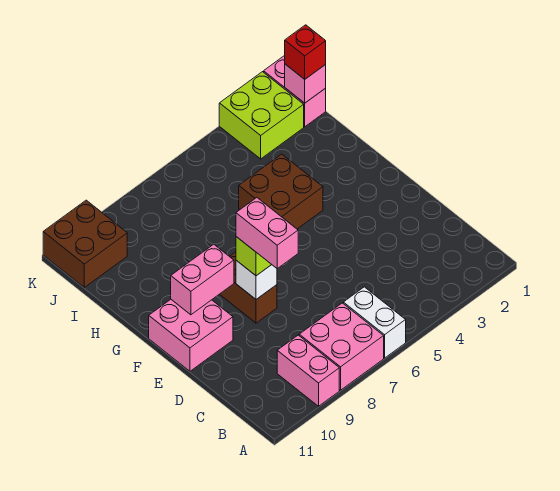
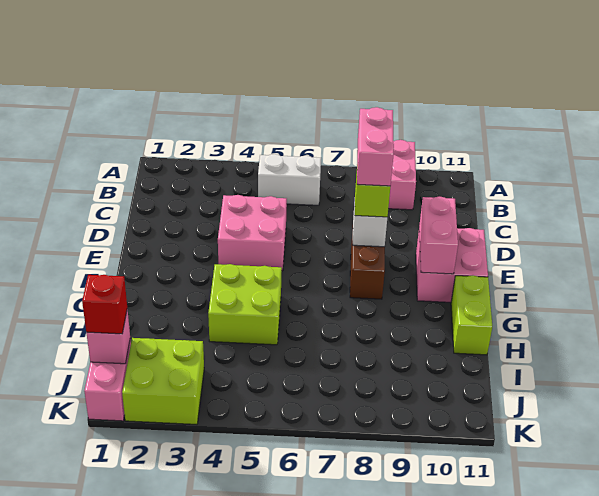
white brick A6:B6 level 1 -> white brick B5:B6 level 1
pink brick A7:B8 level 1 -> pink brick D4:E5 level 1
pink brick F9:F10 level 2 -> pink brick E10:F10 level 2
brown brick G4:H5 level 1 -> lime brick G4:H5 level 1
none -> lime brick G11:H11 level 1
brown brick J10:K11 level 1 -> none

